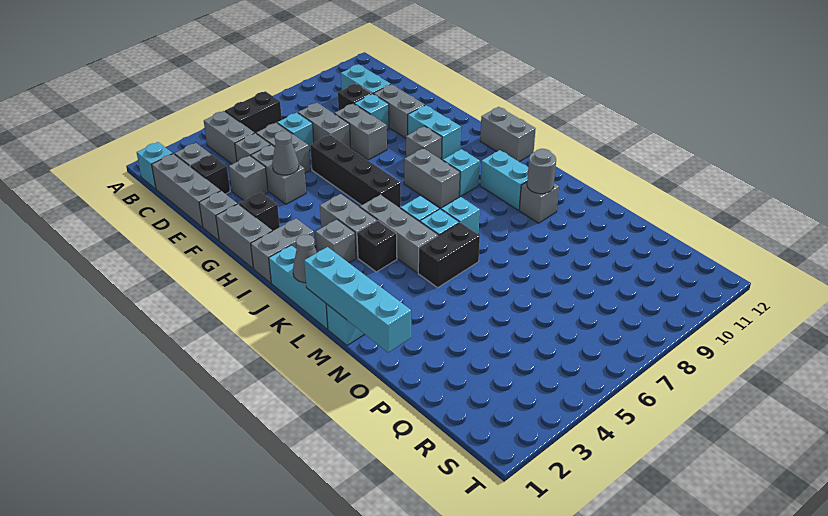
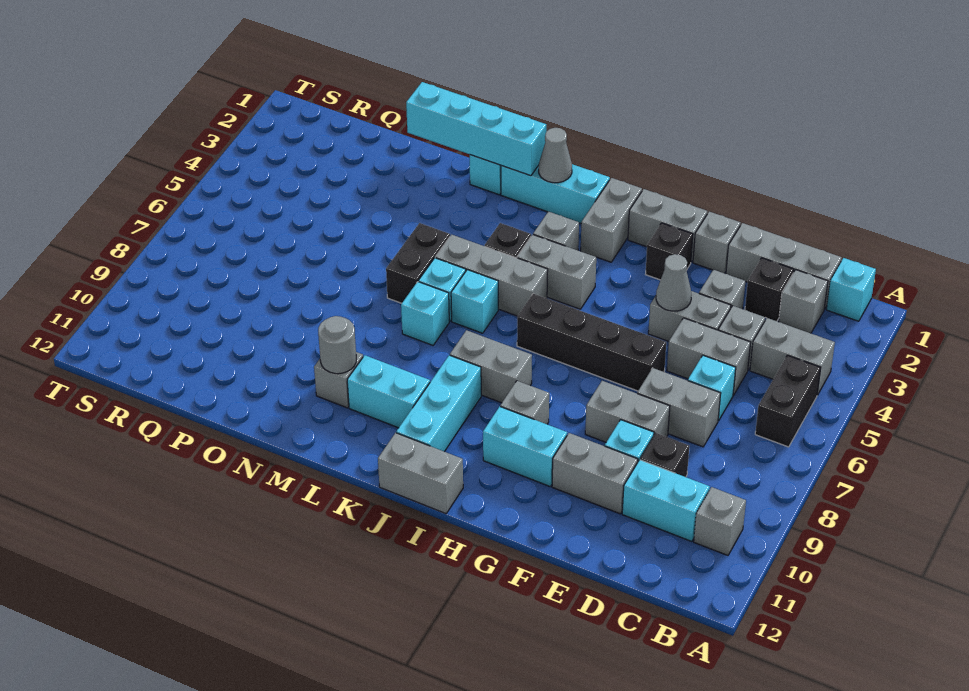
none -> grey brick B10 level 1
cyan brick J9 level 1 -> cyan brick J9:J11 level 1

